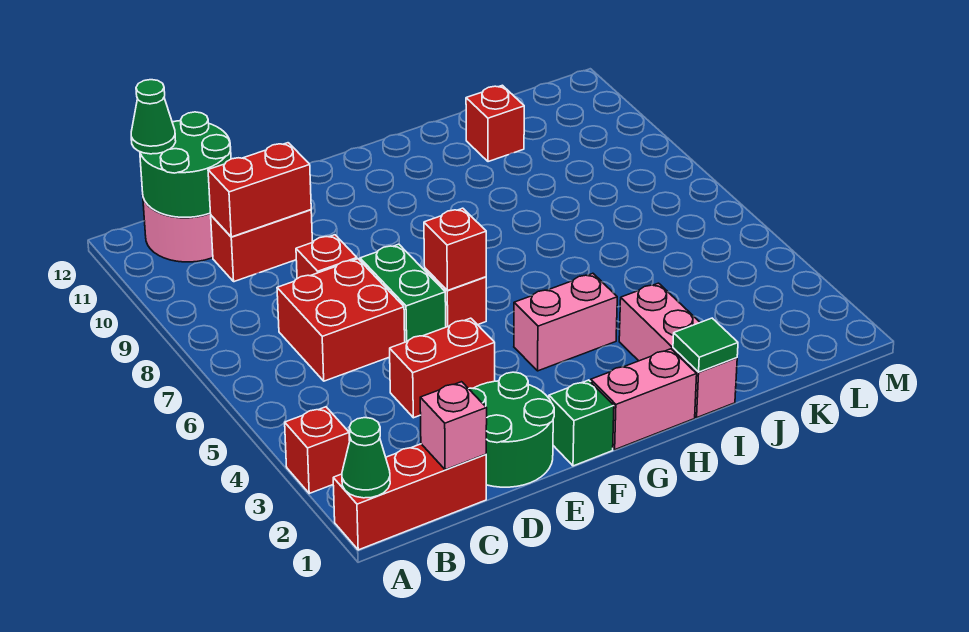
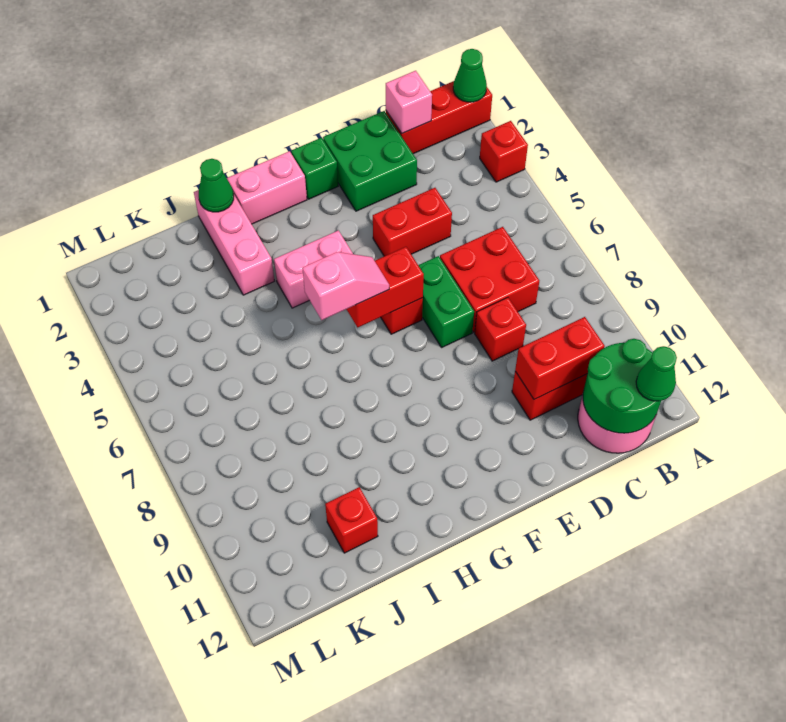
green round brick D1:E2 level 1 -> green brick D1:E2 level 1
red brick F6 level 2 -> red brick F6:G6 level 2
none -> pink slope G6:H6 level 3 top H
green tile I1 level 2 -> green cone I1 level 2

